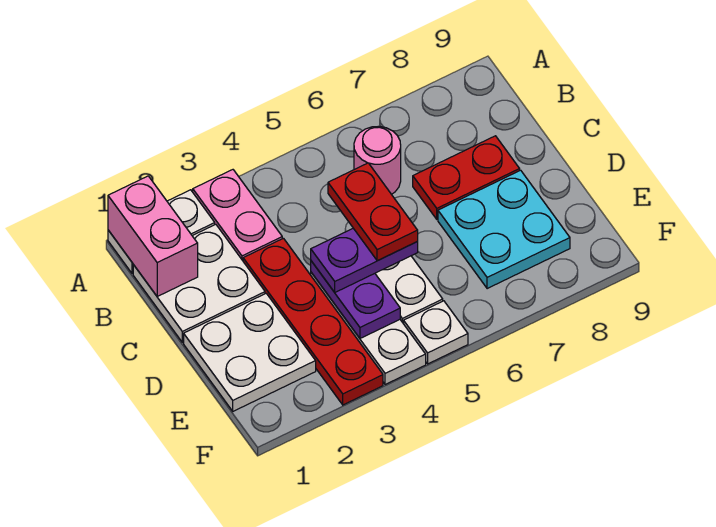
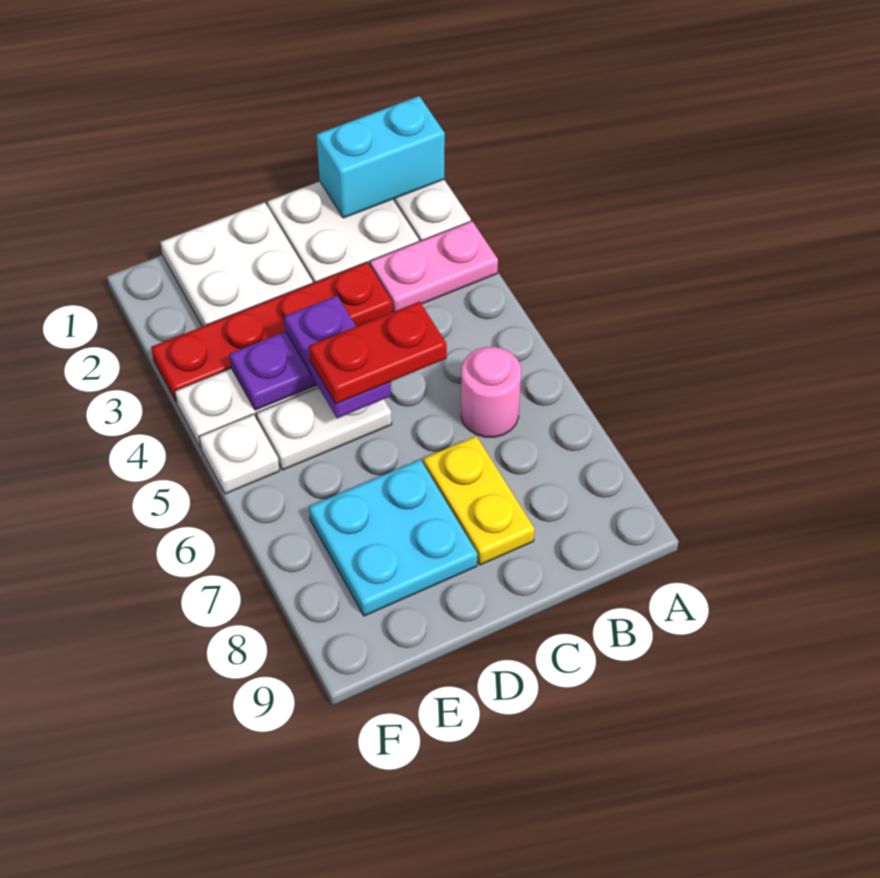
pink brick A1:B1 level 2 -> cyan brick A1:B1 level 2
red plate C7:C8 level 1 -> yellow plate C7:C8 level 1

